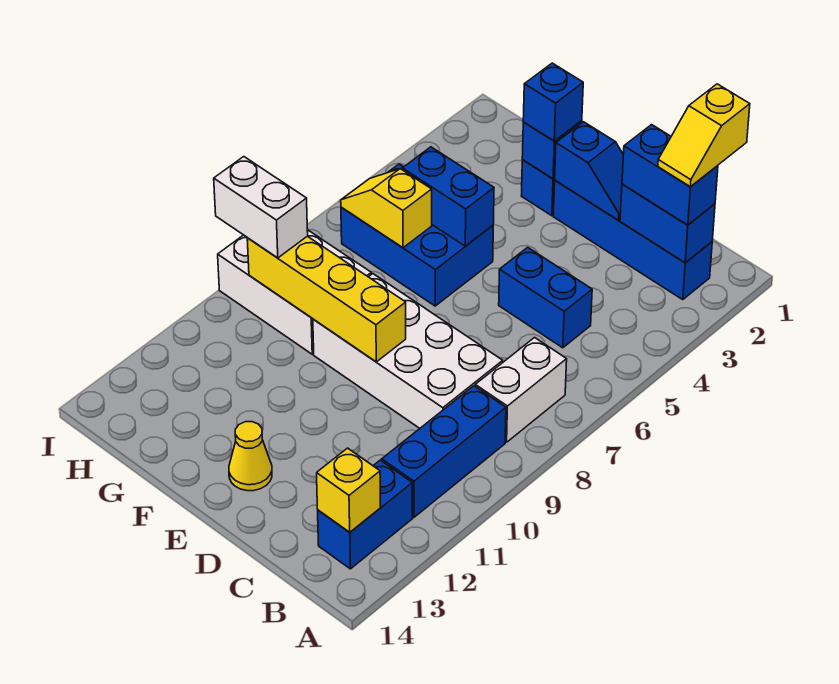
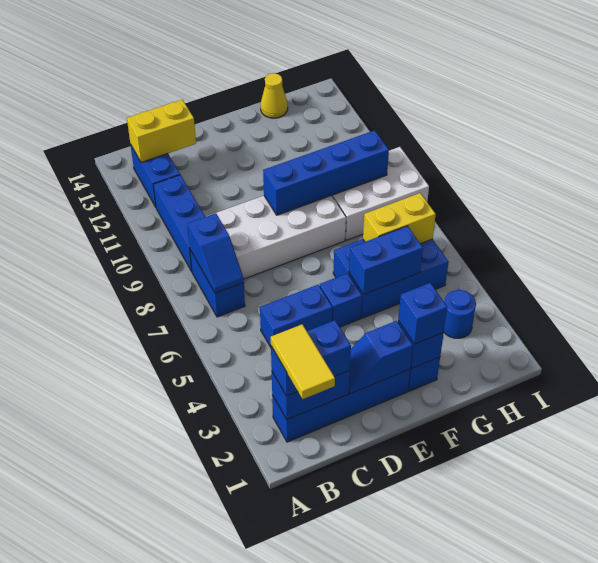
yellow slope B1:B2 level 4 top 1 -> yellow tile B1:B2 level 4
white brick B7:B8 level 1 -> blue brick B7:B8 level 1
none -> blue slope B7:B8 level 2 top 8
yellow brick B13 level 2 -> yellow brick B13:C13 level 2
none -> blue brick E5 level 1
yellow brick E9:H9 level 2 -> blue brick E9:H9 level 2
yellow cone E13 level 1 -> yellow cone G14 level 1
yellow slope G6:H6 level 2 top G -> yellow brick G6:H6 level 2
none -> blue round brick H3 level 1
white brick H9:I9 level 3 -> none

